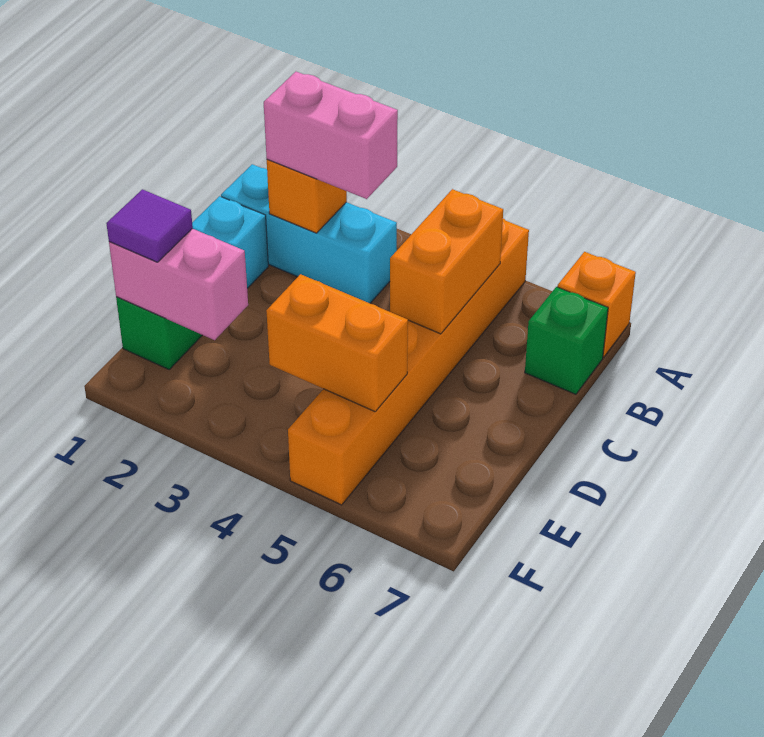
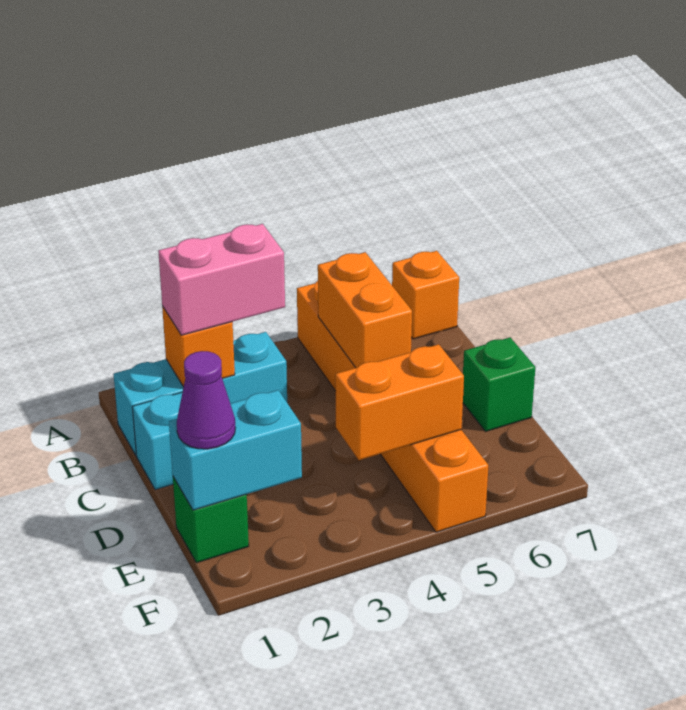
green brick B7 level 1 -> green brick D7 level 1
pink brick E1:E2 level 2 -> cyan brick E1:E2 level 2
purple tile E1 level 3 -> purple cone E1 level 3

